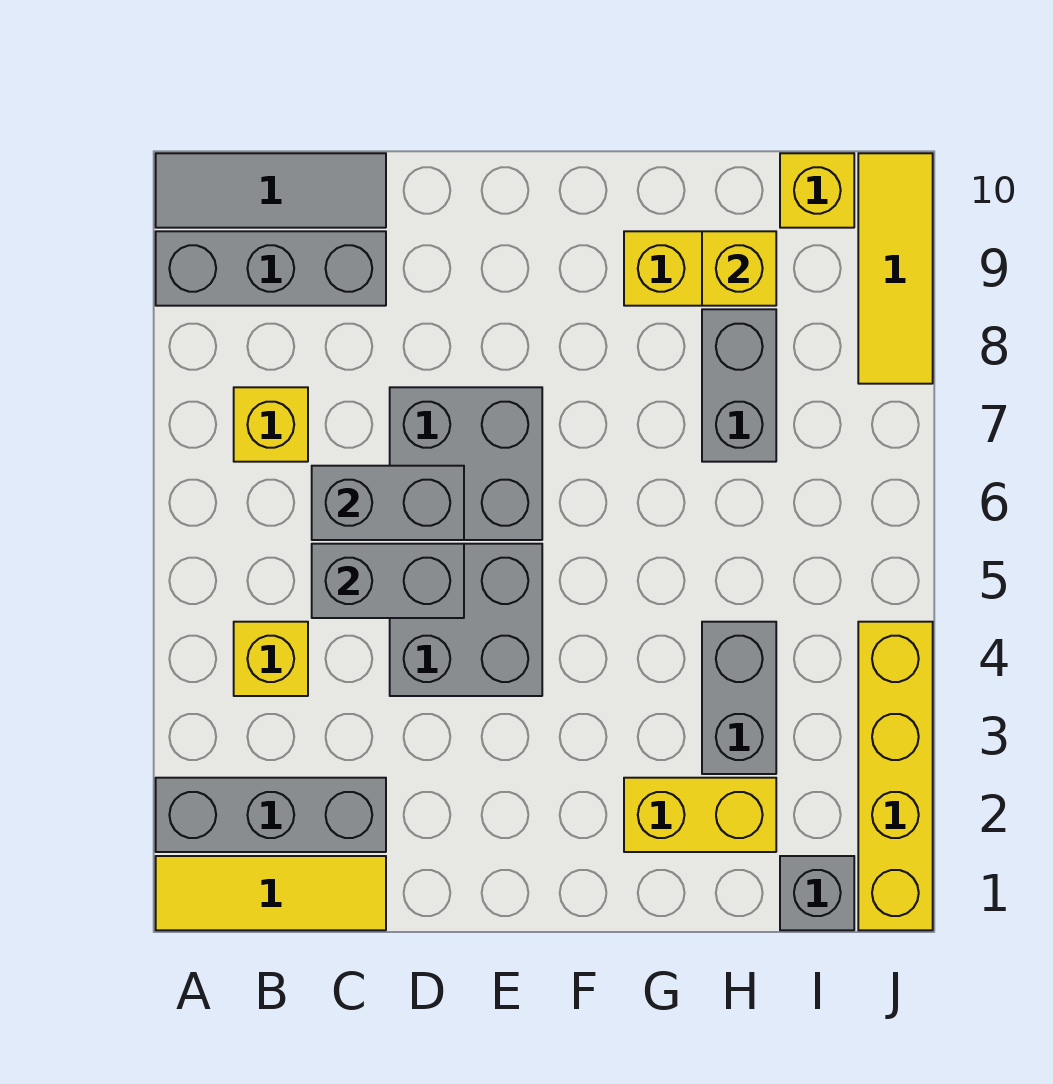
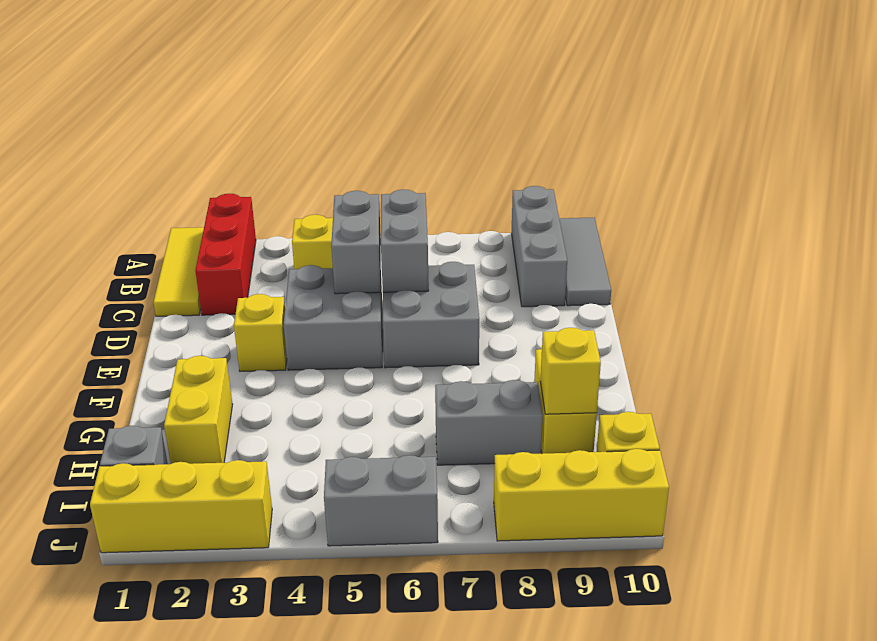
grey brick A2:C2 level 1 -> red brick A2:C2 level 1
yellow brick B7 level 1 -> yellow brick E3 level 1
grey brick H3:H4 level 1 -> grey brick J5:J6 level 1
yellow brick J1:J4 level 1 -> yellow brick J1:J3 level 1
yellow tile J8:J10 level 1 -> yellow brick J8:J10 level 1

